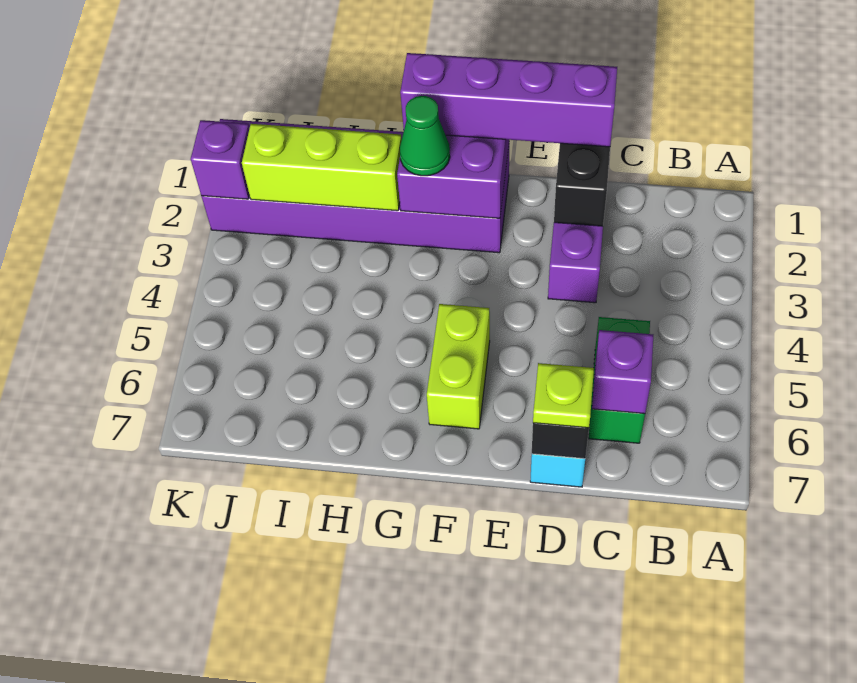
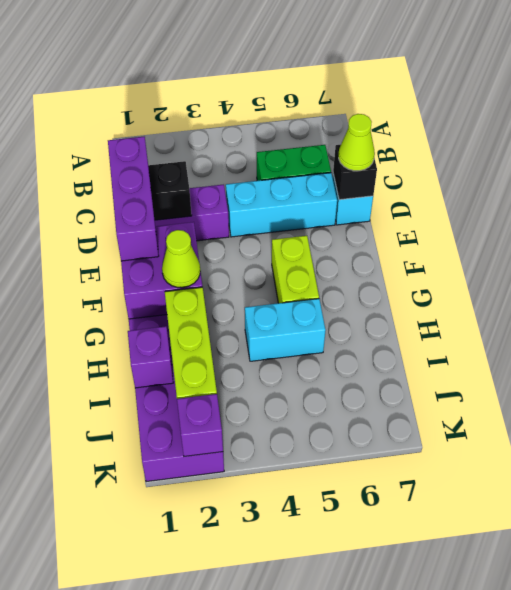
purple brick C6 level 2 -> purple brick I1 level 2
purple brick D1:G1 level 3 -> purple brick D1:F1 level 3
none -> cyan brick D4:D6 level 1
lime plate D7 level 3 -> lime cone D7 level 3
lime brick F5:F6 level 1 -> lime brick F5:G5 level 1
green cone G2 level 3 -> lime cone G2 level 3
none -> cyan brick H4:H5 level 1

